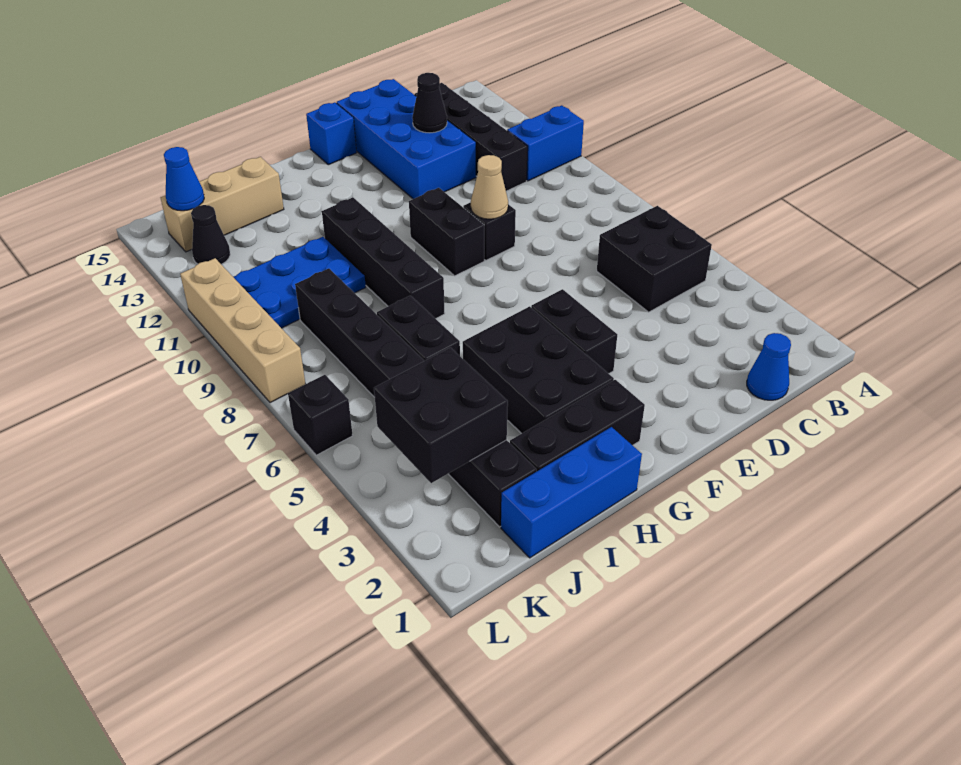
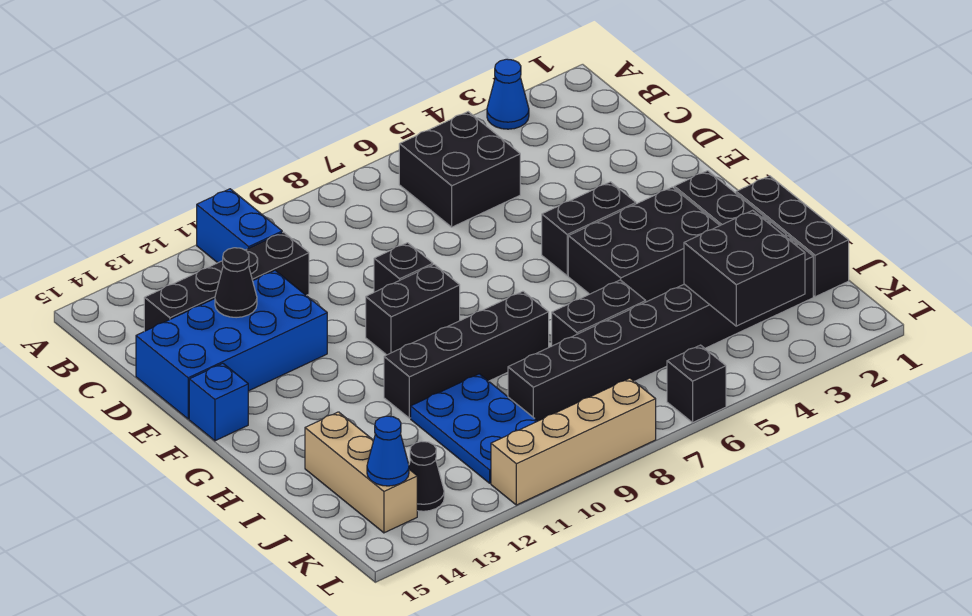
blue cone C1 level 1 -> blue cone A3 level 1
tan cone E9 level 2 -> none
blue brick H1:J1 level 1 -> black brick H1:J1 level 1

